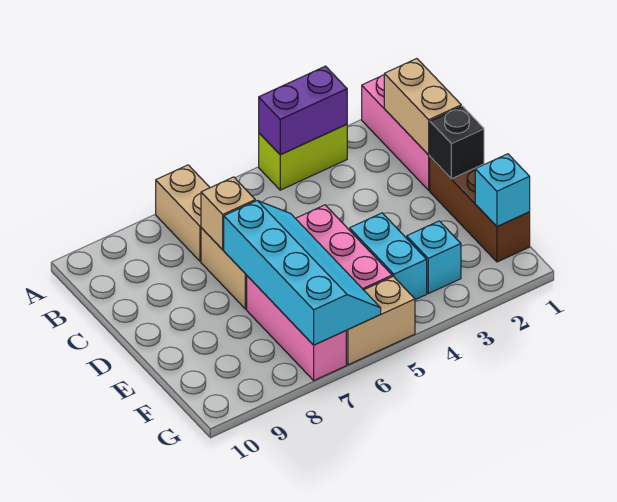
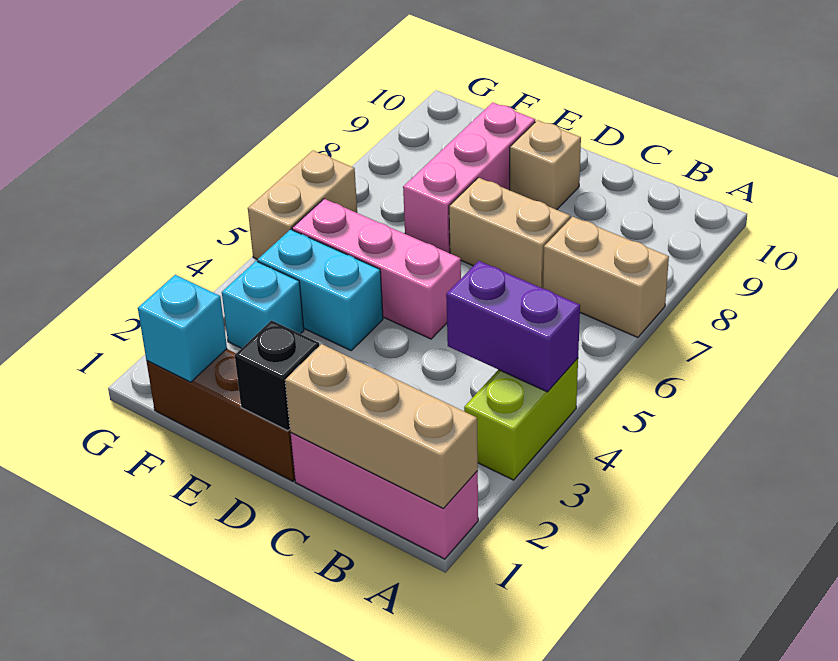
purple brick A3:A4 level 2 -> purple brick A4:B4 level 2
tan brick B1:C1 level 2 -> tan brick A1:C1 level 2
tan brick C7 level 2 -> tan brick D9 level 1
cyan slope D6:G7 level 2 top 7 -> none
pink brick E7:G7 level 1 -> pink brick E7:E9 level 1

